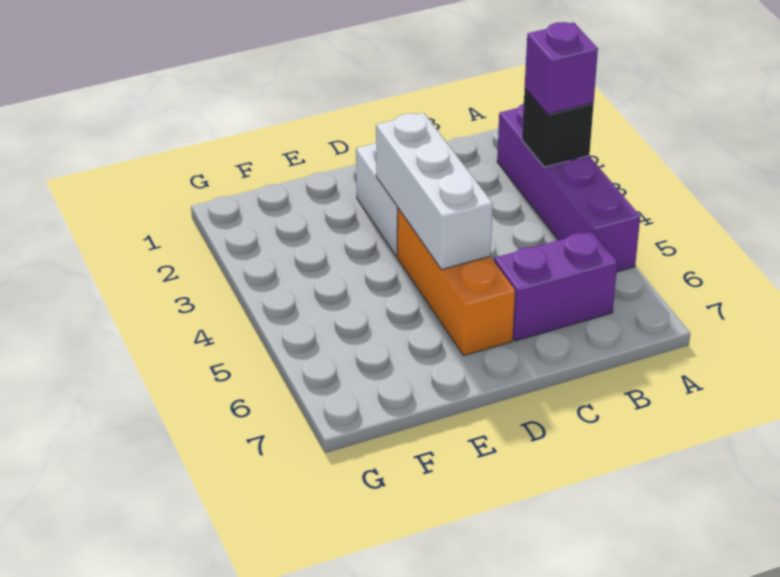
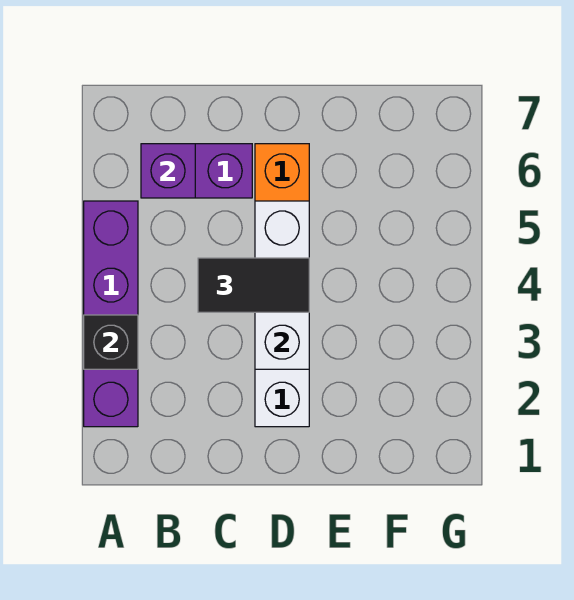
purple brick A3 level 3 -> purple brick B6 level 2
none -> black tile C4:D4 level 3

